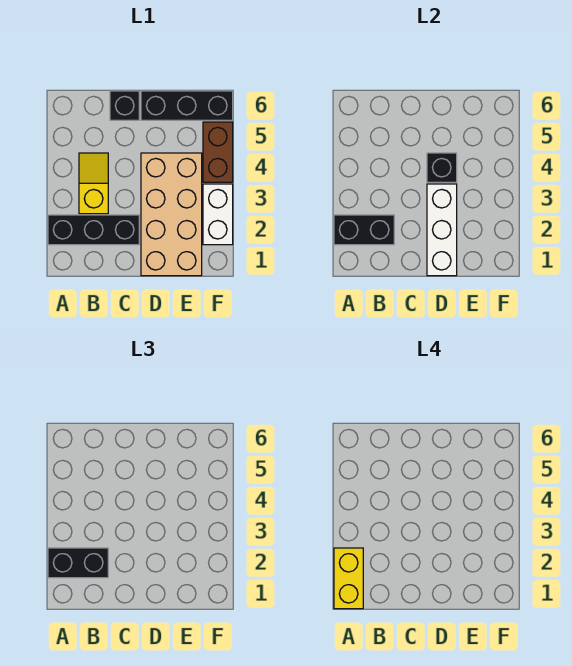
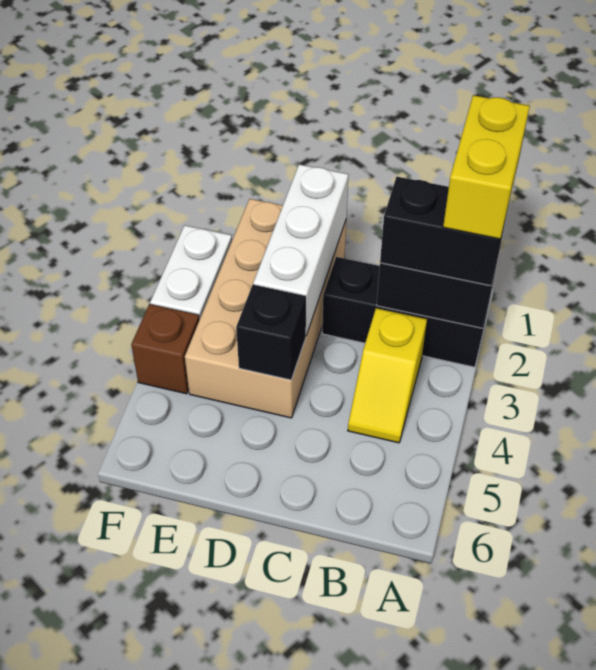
black brick C6 level 1 -> none
black brick D6:F6 level 1 -> none
brown brick F4:F5 level 1 -> brown brick F4 level 1

